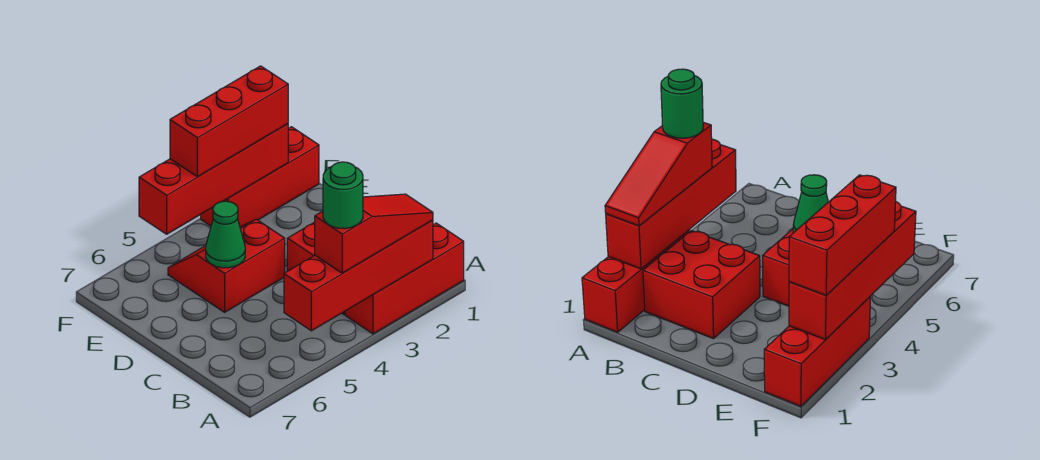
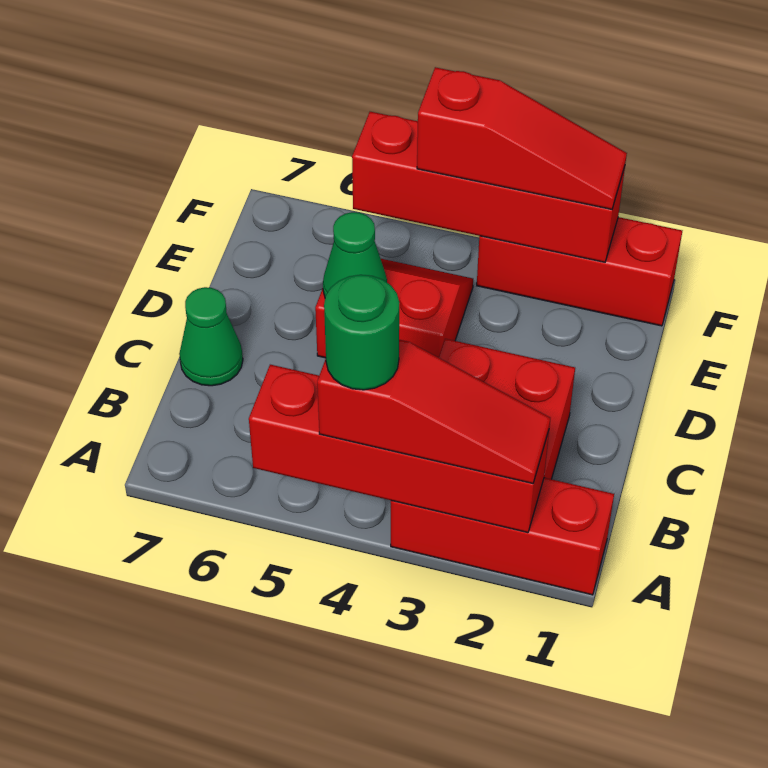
none -> green cone C7 level 1
red brick F2:F4 level 3 -> red slope F2:F4 level 3 top 4

